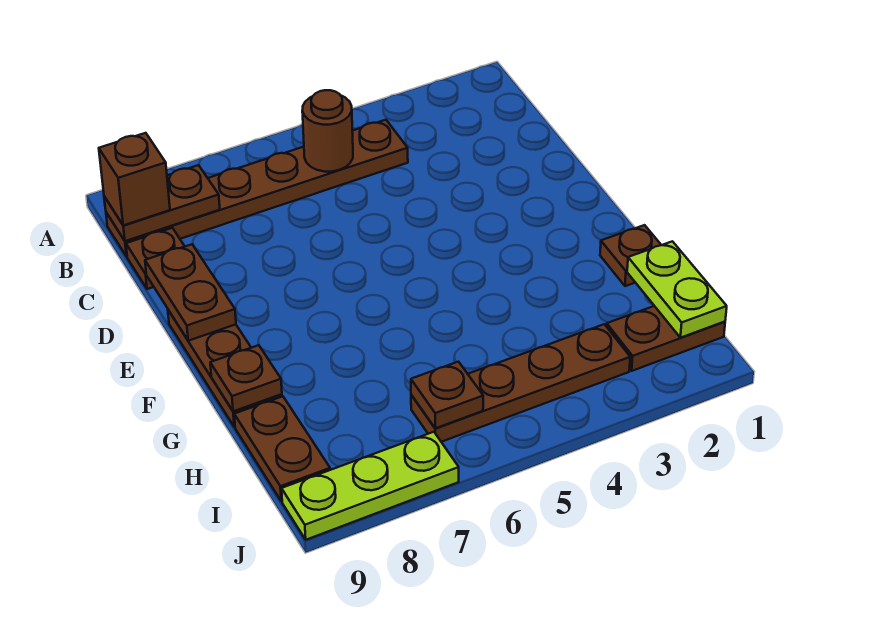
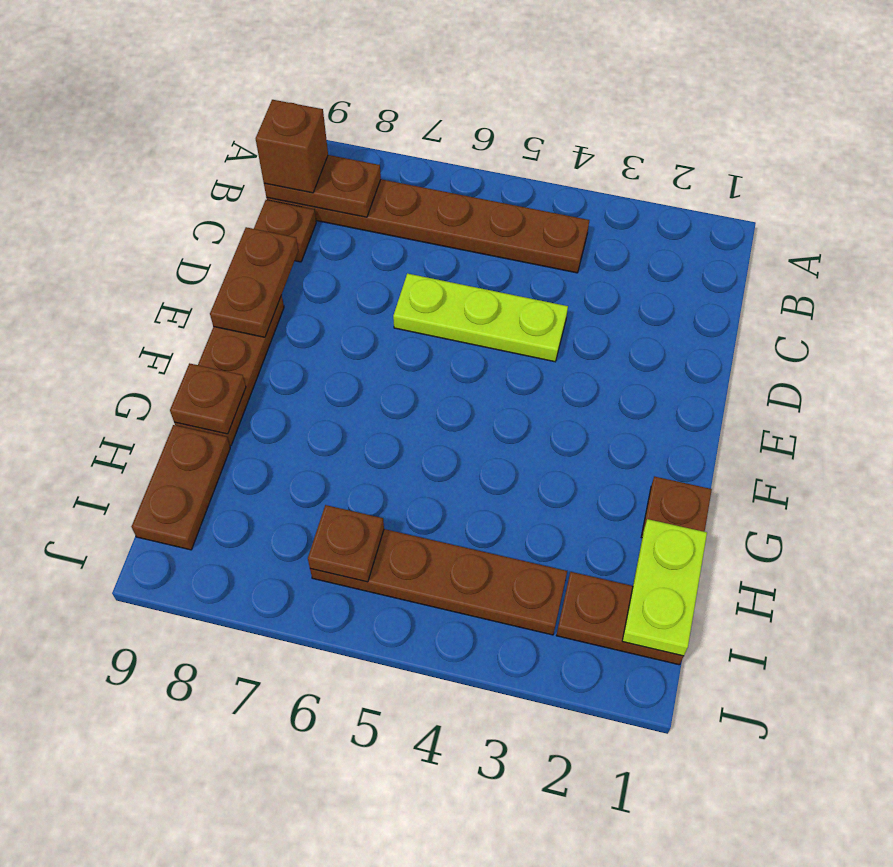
brown round brick B5 level 2 -> none
lime plate J7:J9 level 1 -> lime plate D4:D6 level 1

